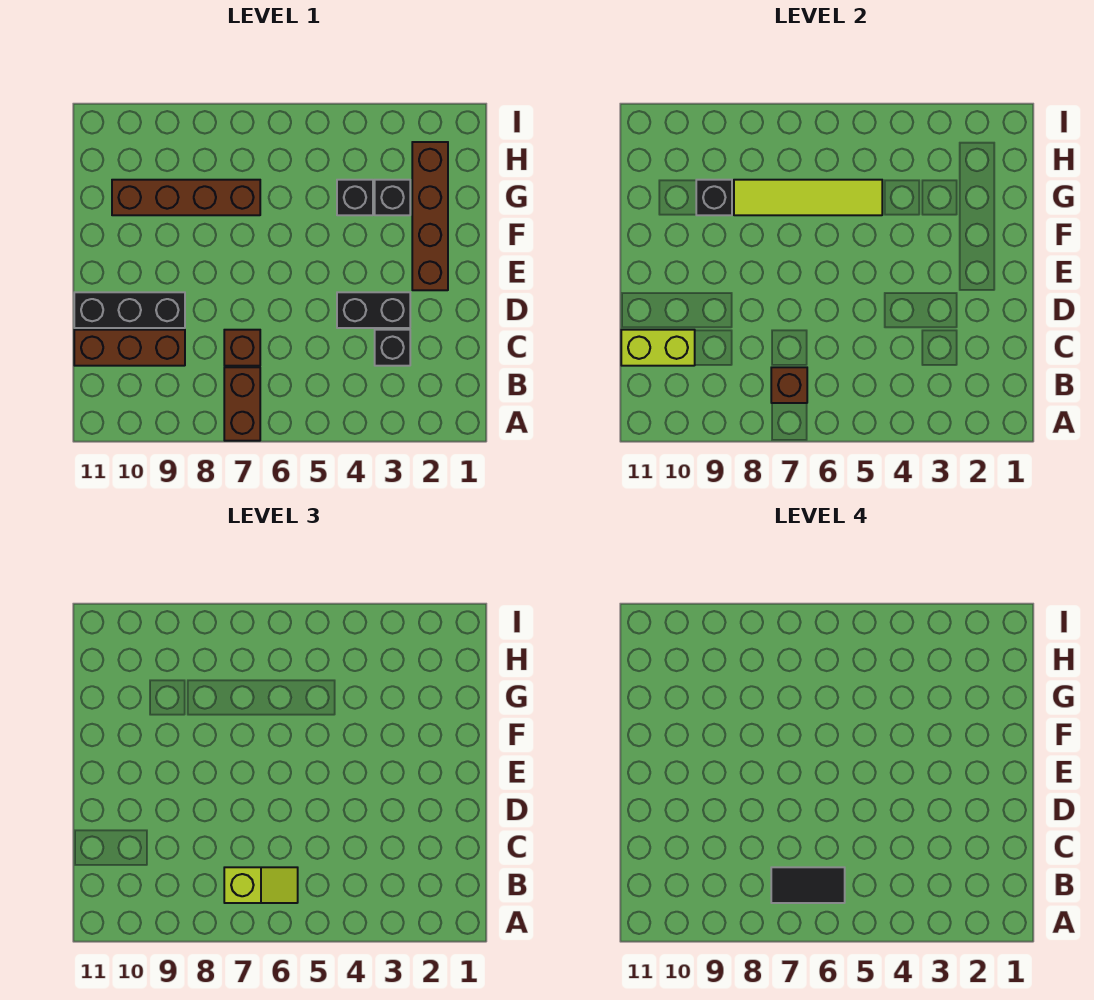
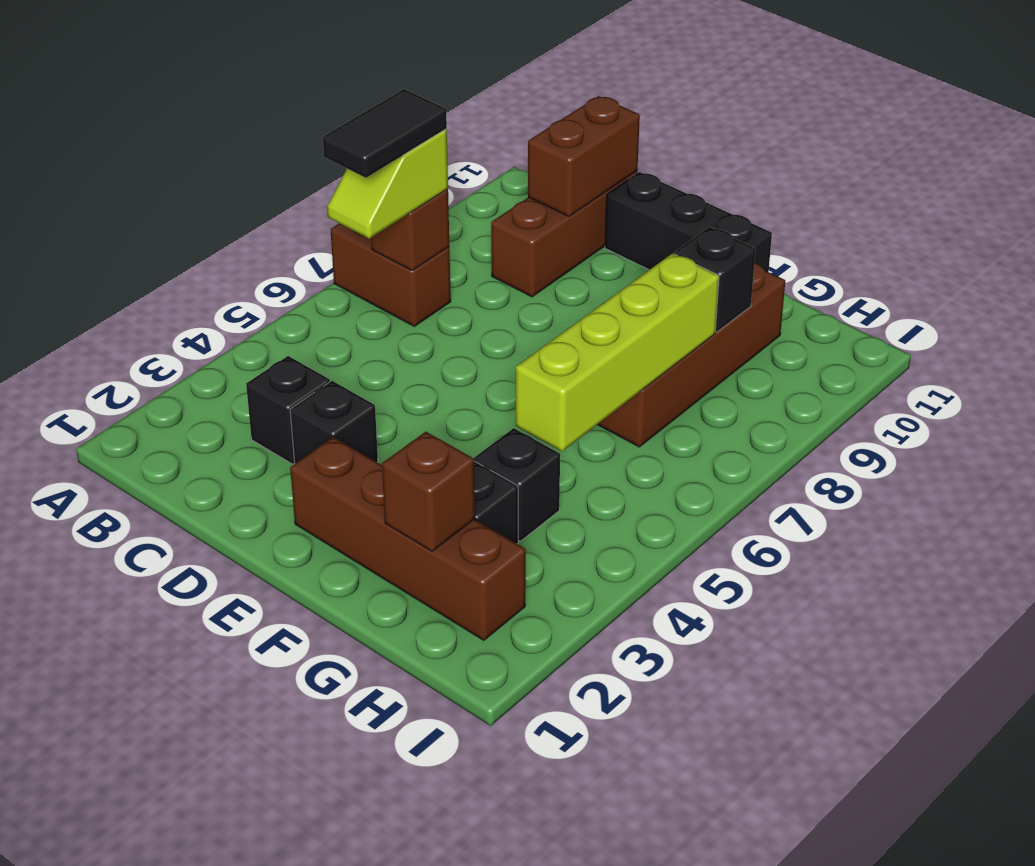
brown brick C7 level 1 -> brown brick G2 level 2
lime brick C10:C11 level 2 -> brown brick C10:C11 level 2
black brick D3:D4 level 1 -> black brick D3 level 1
black brick D9:D11 level 1 -> black brick D11:F11 level 1
lime tile G5:G8 level 2 -> lime brick G5:G8 level 2

